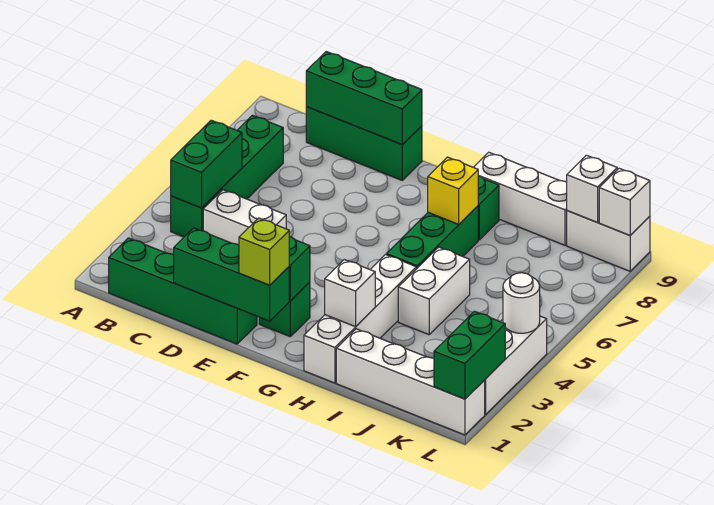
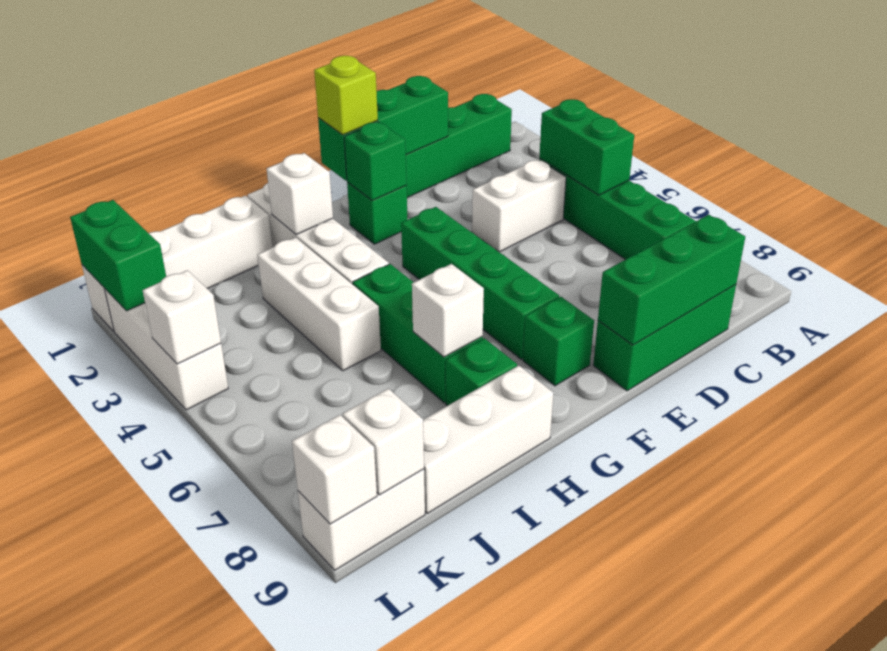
none -> green brick F4:F7 level 1
none -> green brick F8 level 1
yellow brick H7 level 2 -> white brick H7 level 2
white brick I4:I5 level 1 -> white brick I3:I5 level 1
white round brick L4 level 2 -> white brick L4 level 2

